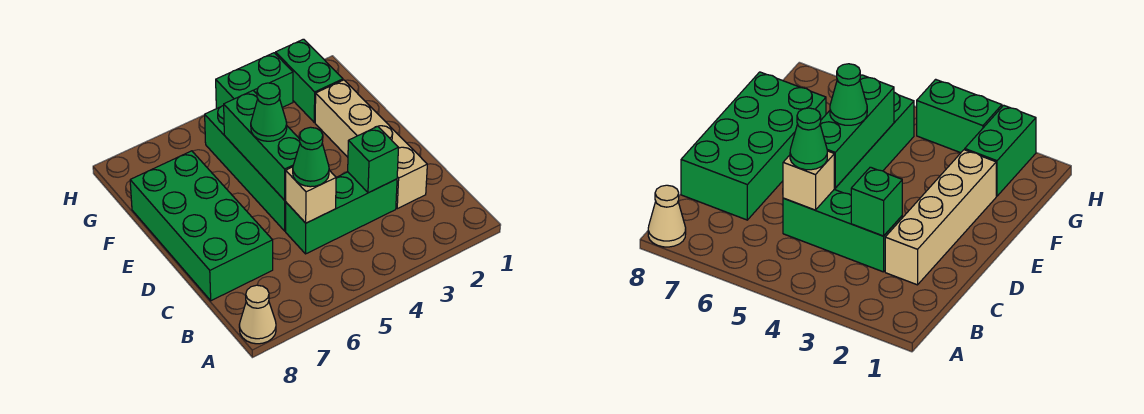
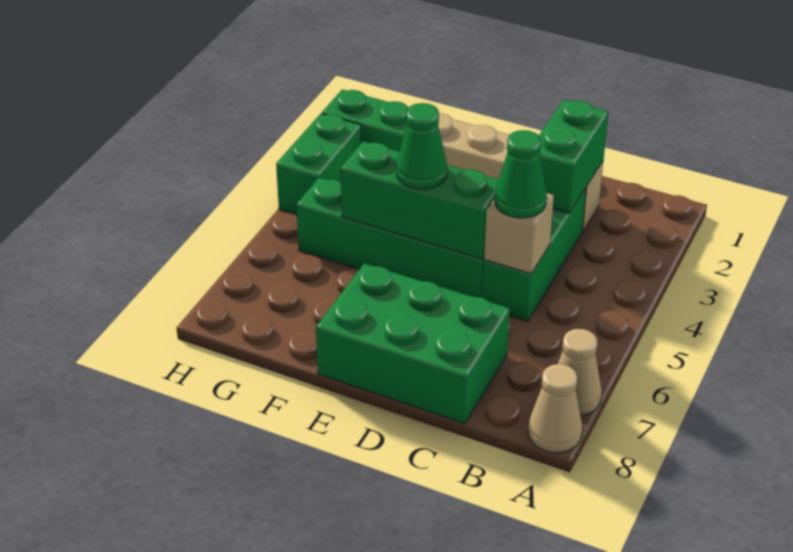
none -> tan cone A7 level 1
green brick C3 level 2 -> green brick C2:C3 level 2
green brick C7:F8 level 1 -> green brick C7:E8 level 1

